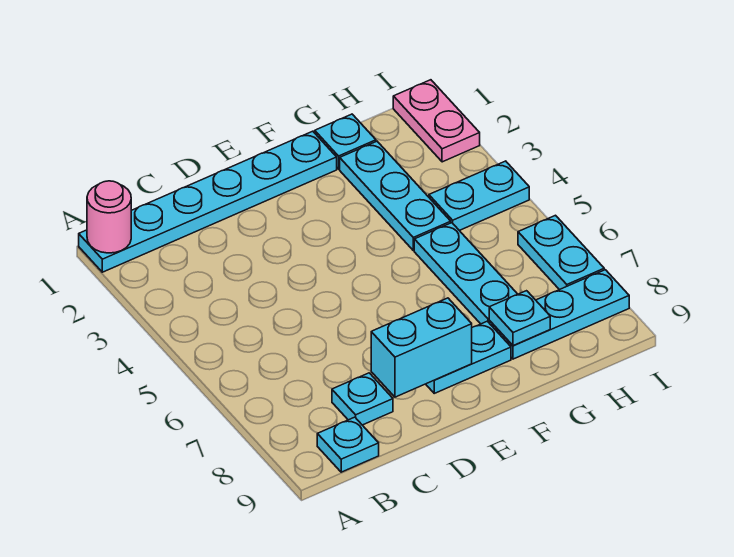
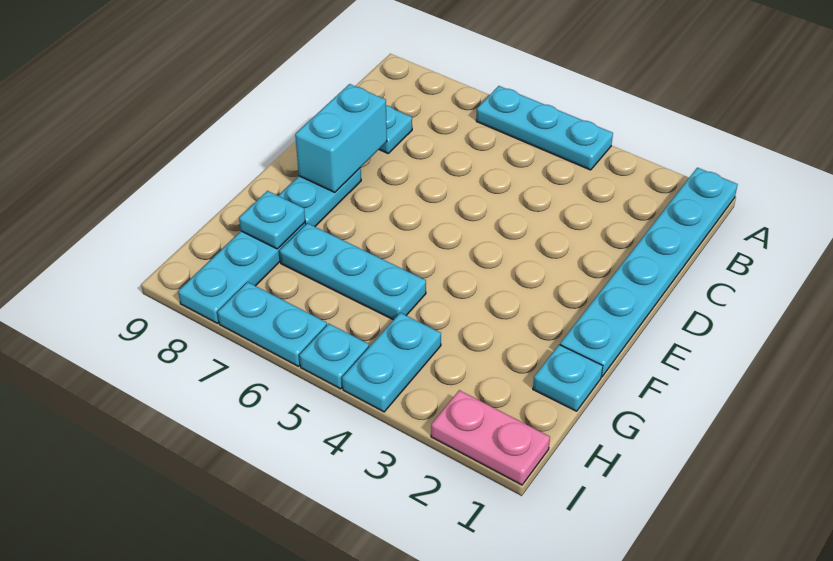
pink round brick A1 level 2 -> none
cyan plate B9 level 1 -> cyan plate I5 level 1
cyan plate G2:G4 level 1 -> cyan plate A4:A6 level 1

